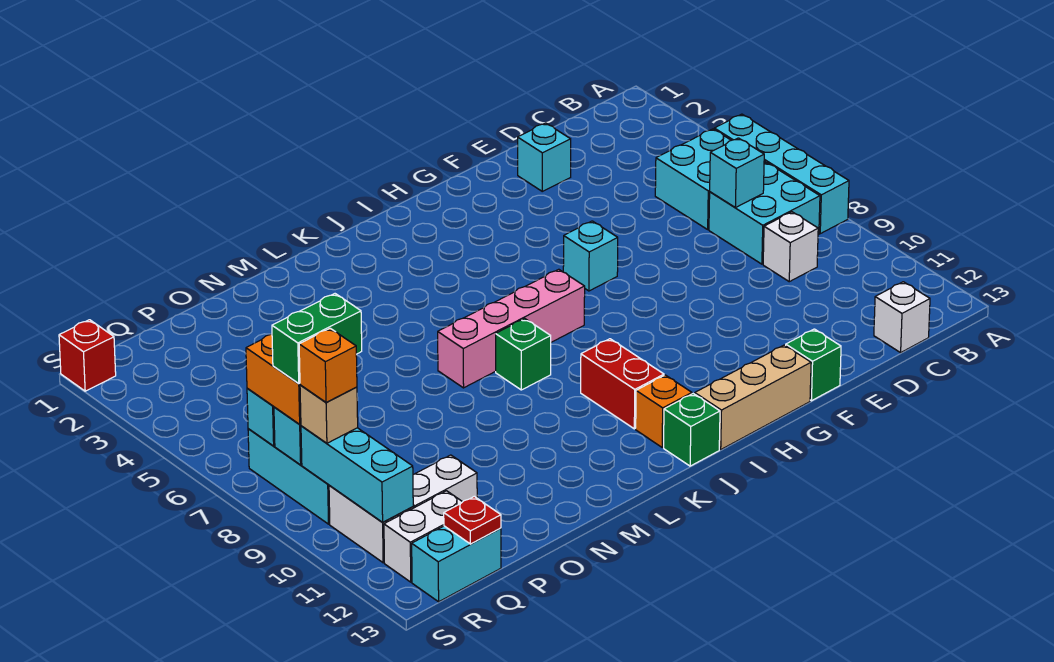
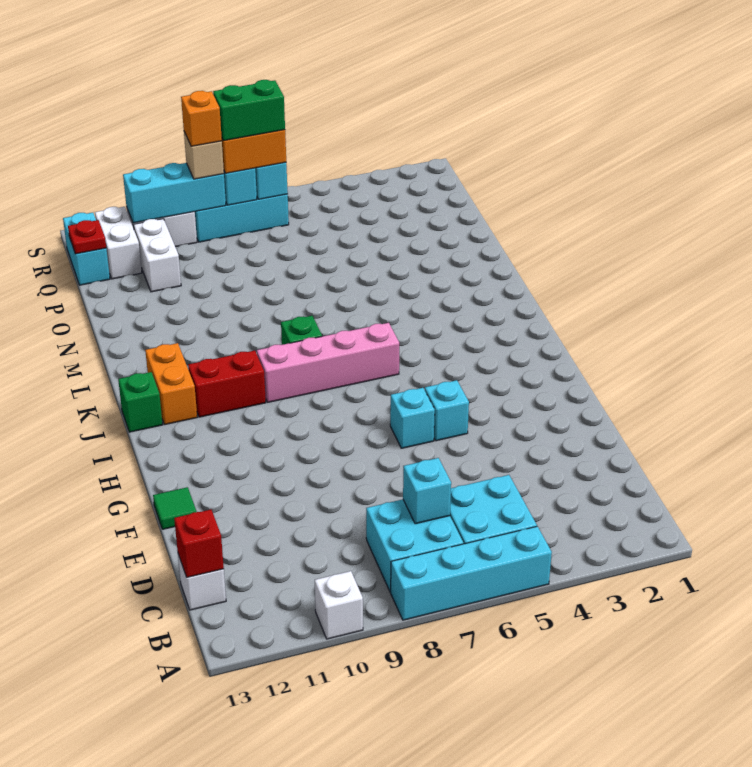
white brick C9 level 1 -> white brick A10 level 1
cyan brick E2 level 1 -> cyan brick G5 level 1
green brick F13 level 1 -> green tile F13 level 1
tan brick G13:I13 level 1 -> none
pink brick I7:L7 level 1 -> pink brick J6:J9 level 1
orange brick J12 level 1 -> orange brick J12:K12 level 1
green brick Q8:R8 level 4 -> green brick R7:R8 level 4
red brick S1 level 1 -> red brick C13 level 2

